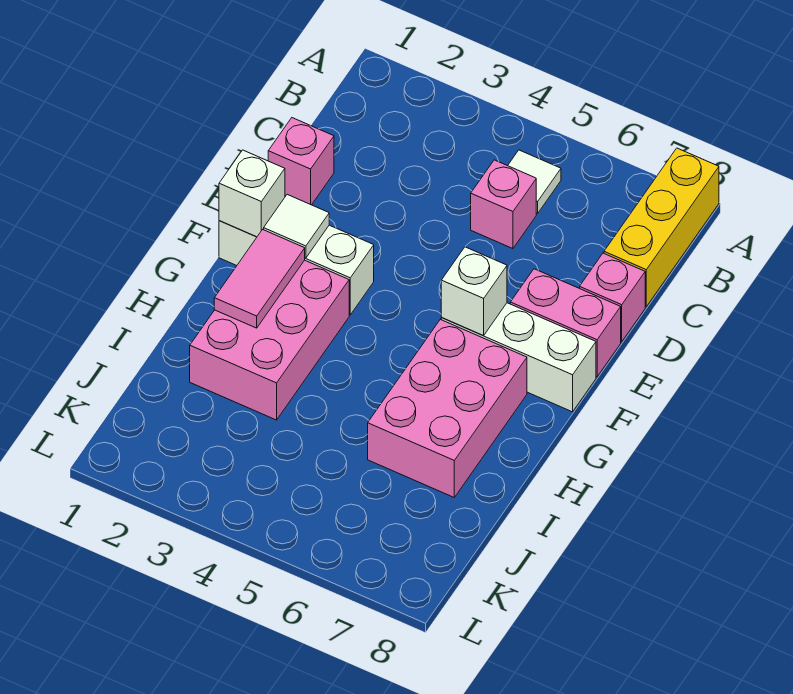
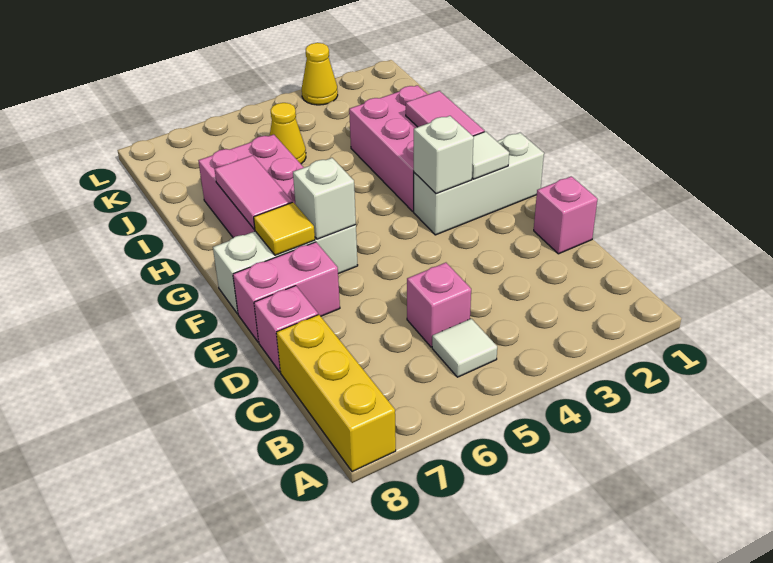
white brick F1 level 2 -> white brick F3 level 2
none -> yellow tile F7 level 2
none -> pink tile G7:H7 level 2
none -> yellow cone J5 level 1
none -> yellow cone L3 level 1

